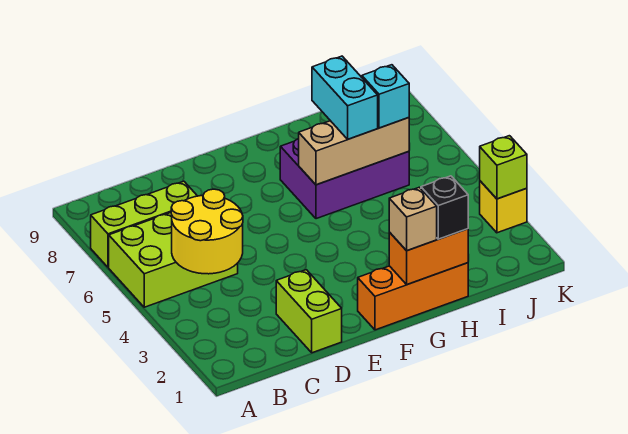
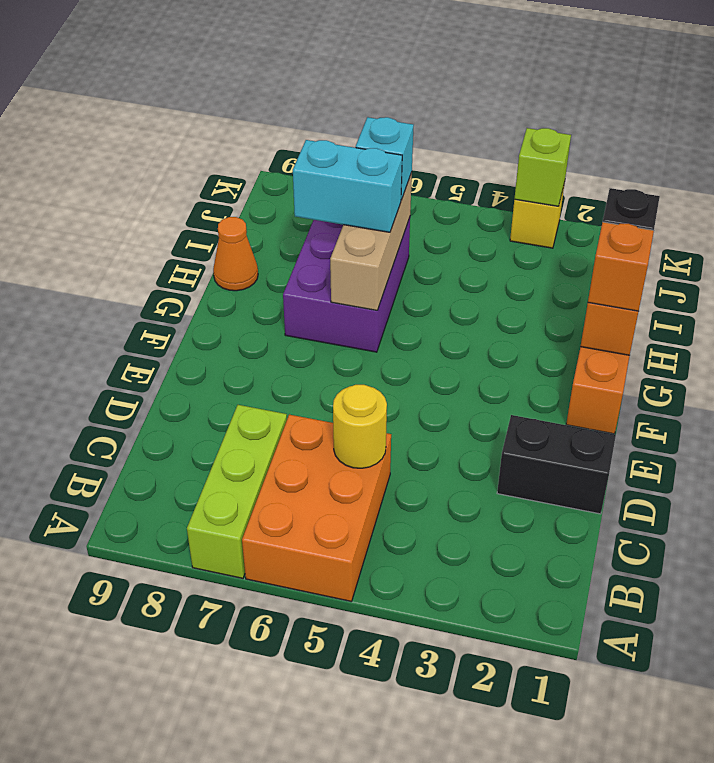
lime brick A5:C6 level 1 -> orange brick A5:C6 level 1
yellow round brick B4:C5 level 2 -> yellow round brick C5 level 2
lime brick D1:D2 level 1 -> black brick D1:D2 level 1
tan brick G1 level 3 -> orange brick G1 level 3
none -> orange cone H9 level 1

